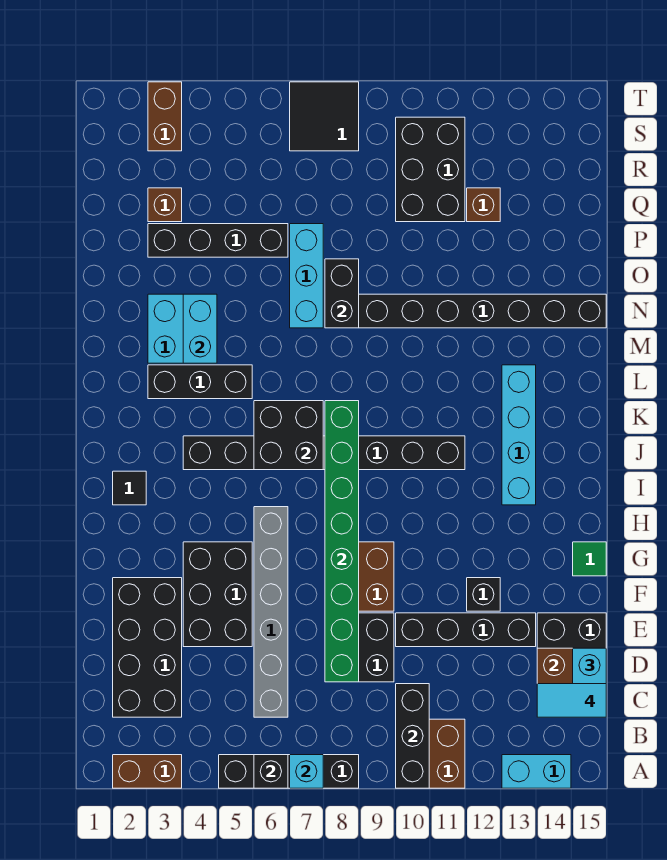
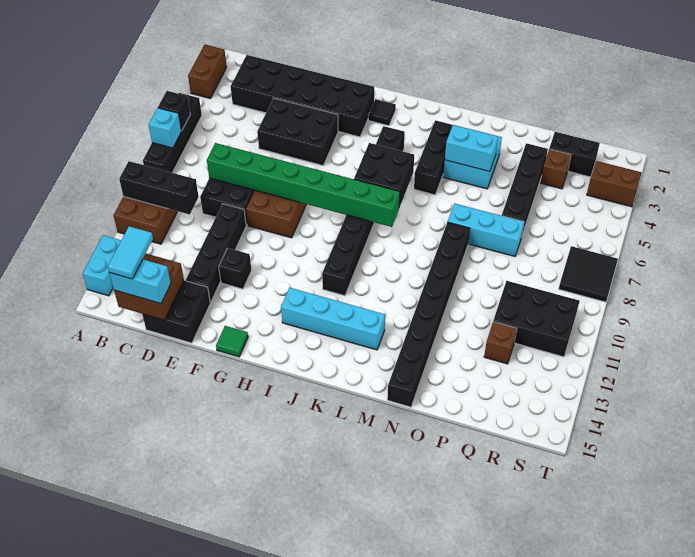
black brick C2:F3 level 1 -> black brick C2:H3 level 1
grey brick C6:H6 level 1 -> none
black brick N8:O8 level 2 -> black brick Q2:R2 level 1

